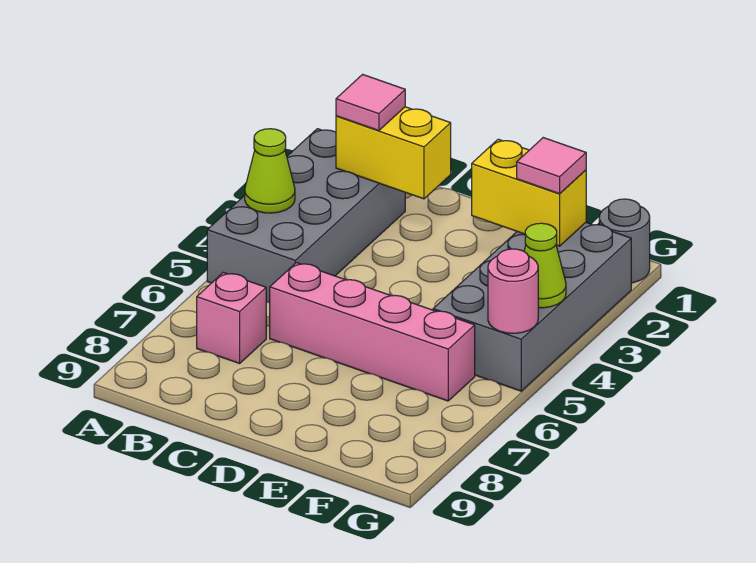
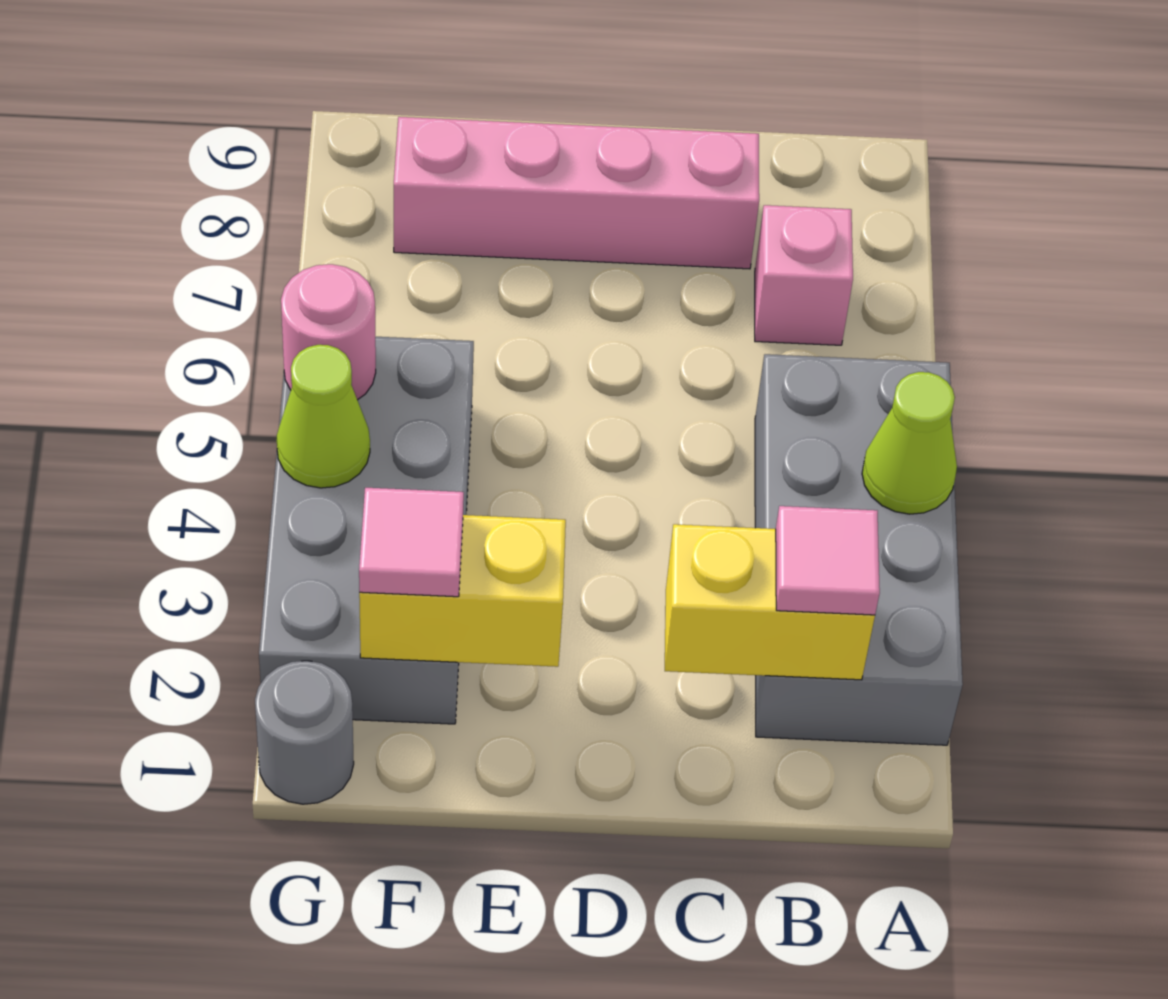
pink brick C6:F6 level 1 -> pink brick C8:F8 level 1

